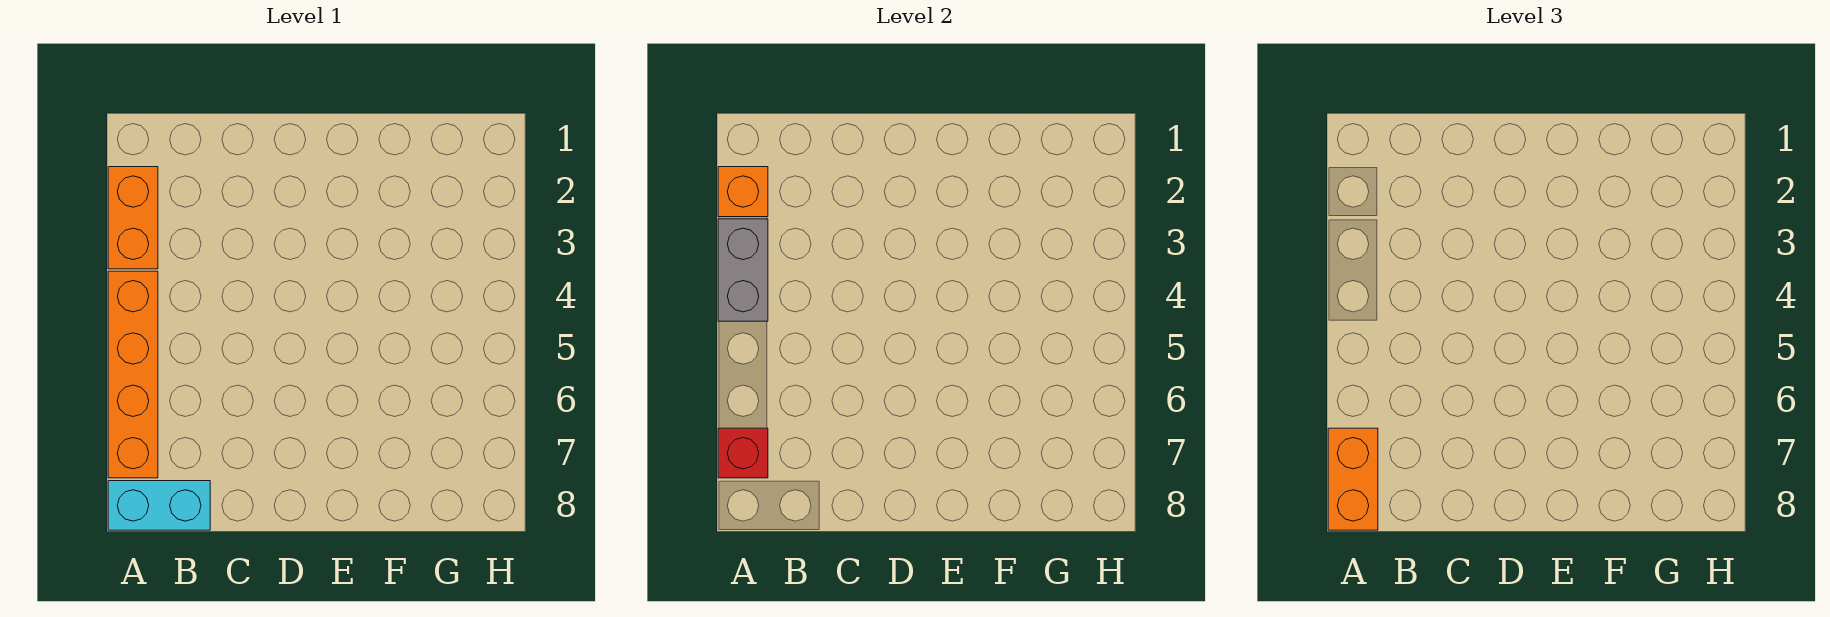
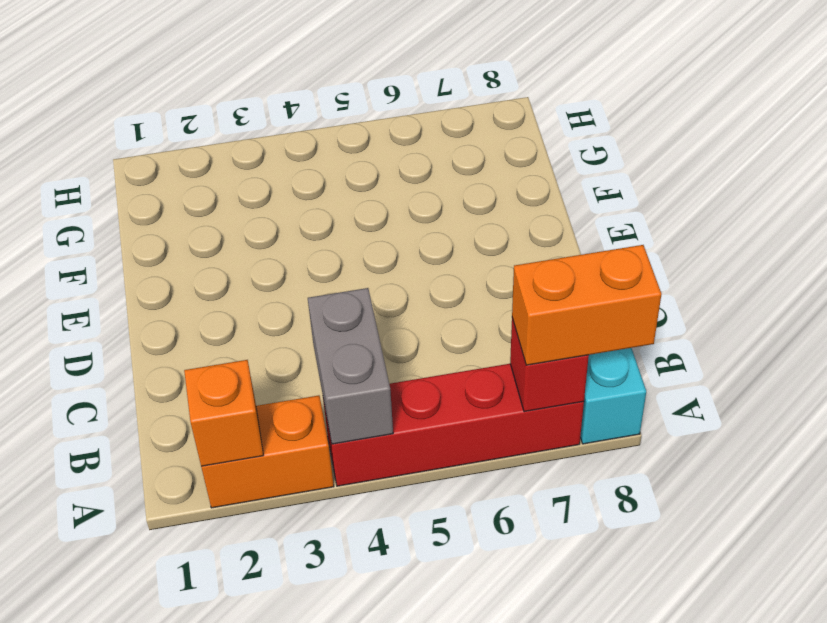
grey brick A3:A4 level 2 -> grey brick A4:B4 level 2
orange brick A4:A7 level 1 -> red brick A4:A7 level 1

